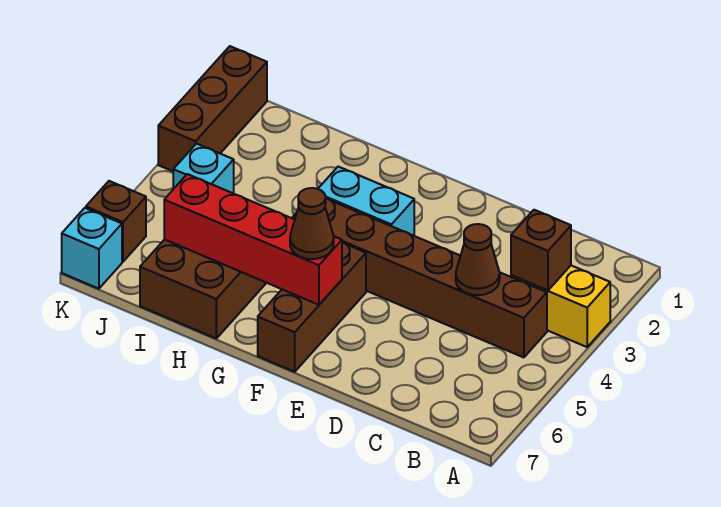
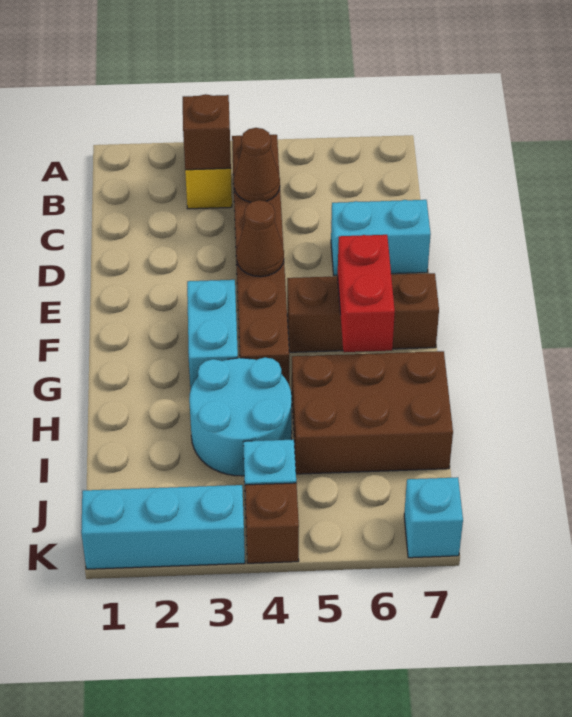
none -> cyan brick D6:D7 level 1
red brick F6:I6 level 2 -> red brick F6:G6 level 2
brown cone F6 level 3 -> brown cone E4 level 2
none -> cyan round brick H3:I4 level 1
brown brick K1:K3 level 1 -> cyan brick K1:K3 level 1
brown brick K6 level 1 -> brown brick K4 level 1

